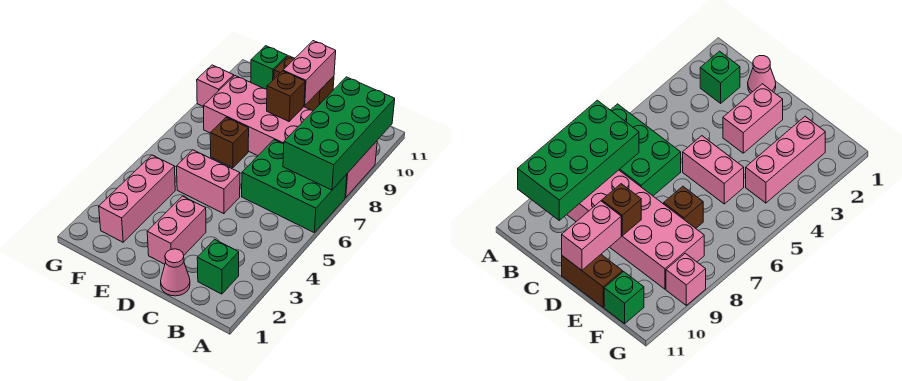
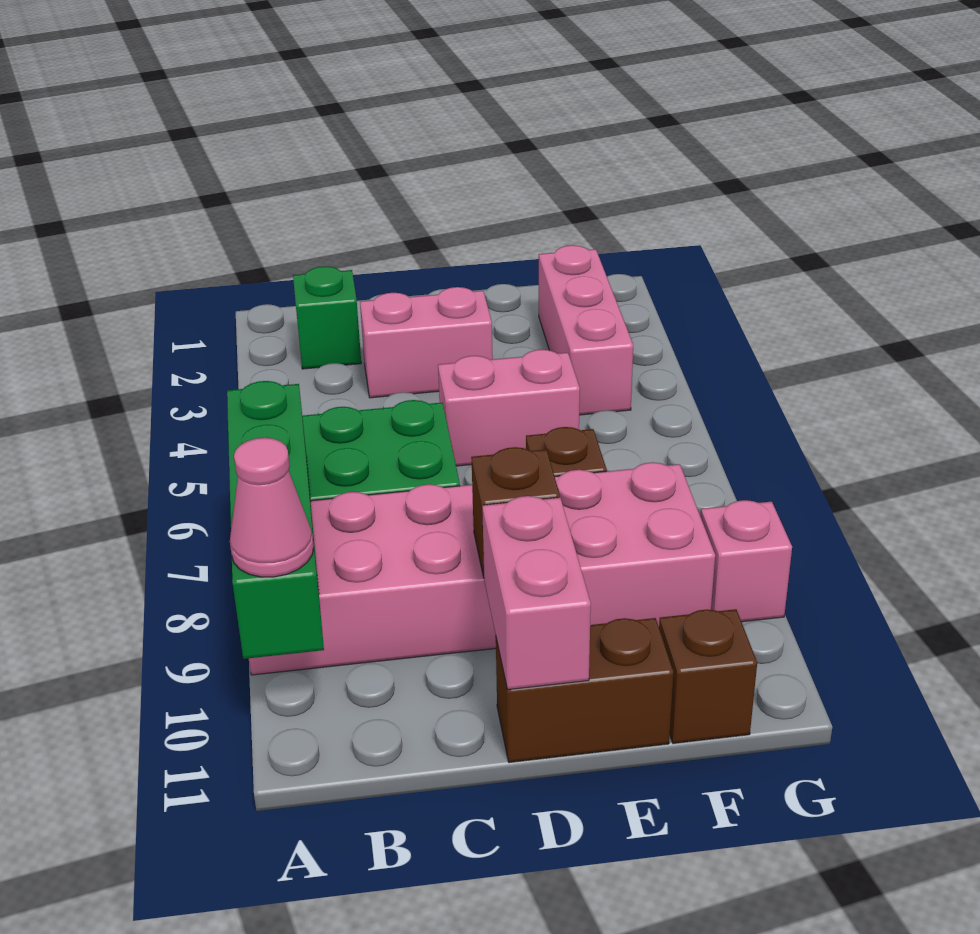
green brick A7:B10 level 2 -> green brick A7:A10 level 2
pink cone C1 level 1 -> pink cone A10 level 3
pink brick D2:D3 level 1 -> pink brick C3:D3 level 1
green brick F11 level 1 -> brown brick F11 level 1

